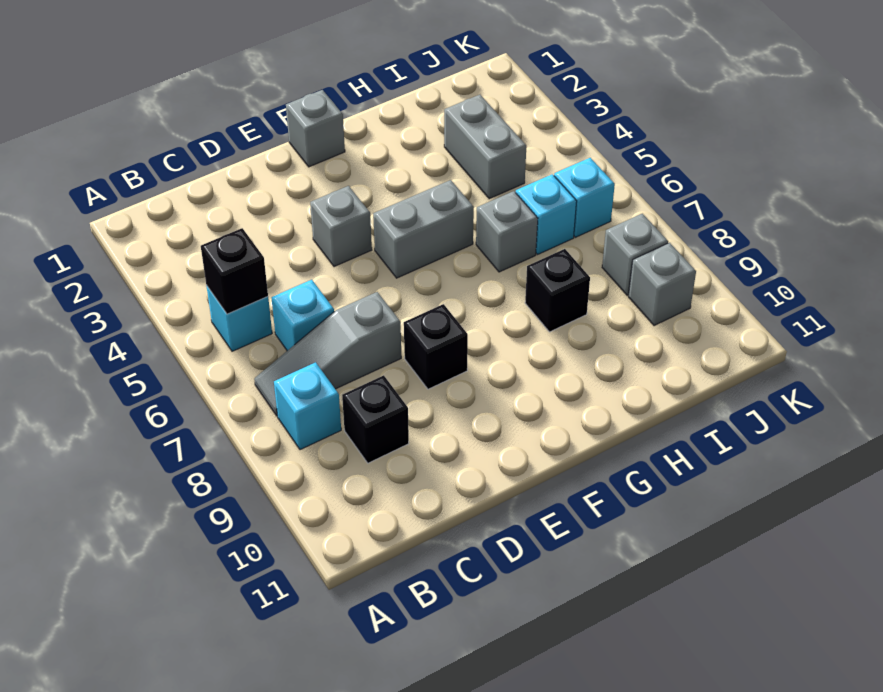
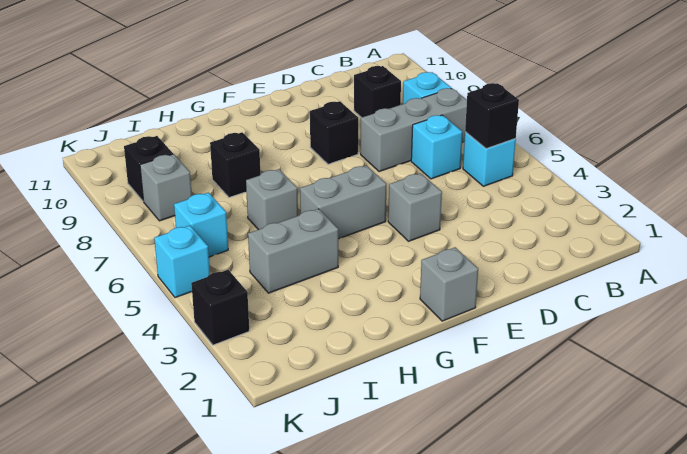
grey slope B7:D7 level 1 top D -> grey brick B7:D7 level 1
grey brick I3:I4 level 1 -> grey brick H4:I4 level 1
cyan brick I6 level 1 -> cyan brick K5 level 1
grey brick J9 level 1 -> black brick J9 level 1
none -> black brick K3 level 1

